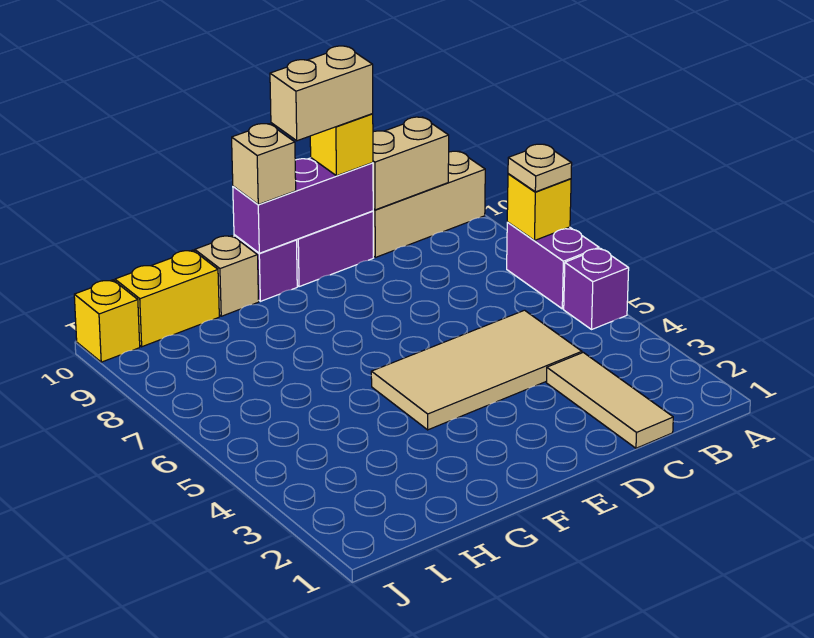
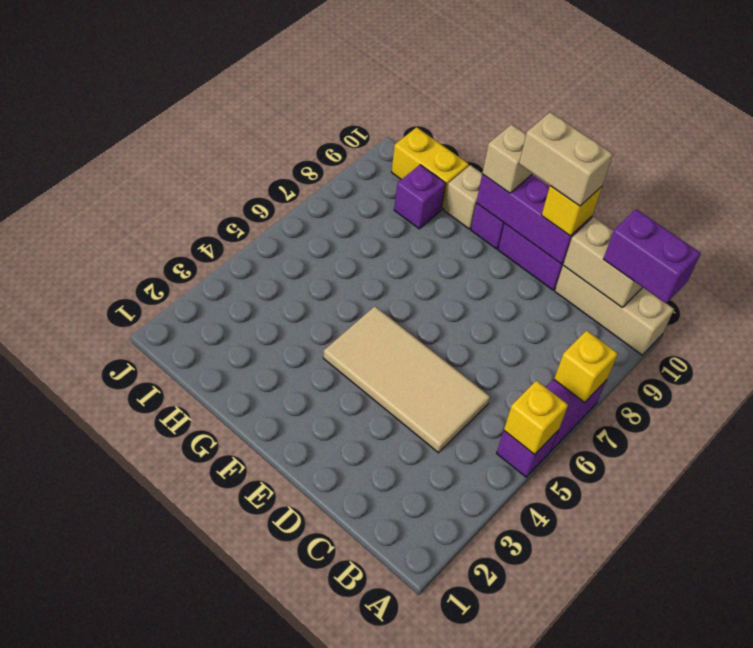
tan plate A7 level 3 -> none
none -> purple brick A10:B10 level 3
tan tile C1:C3 level 1 -> none
none -> purple brick H9 level 1
yellow brick J10 level 1 -> yellow brick A5 level 2

